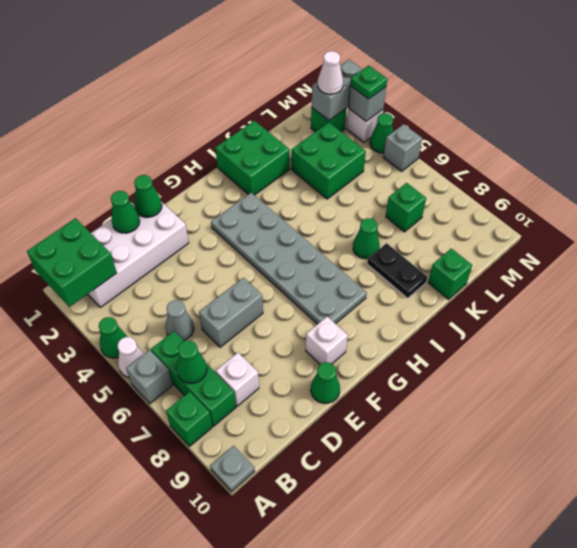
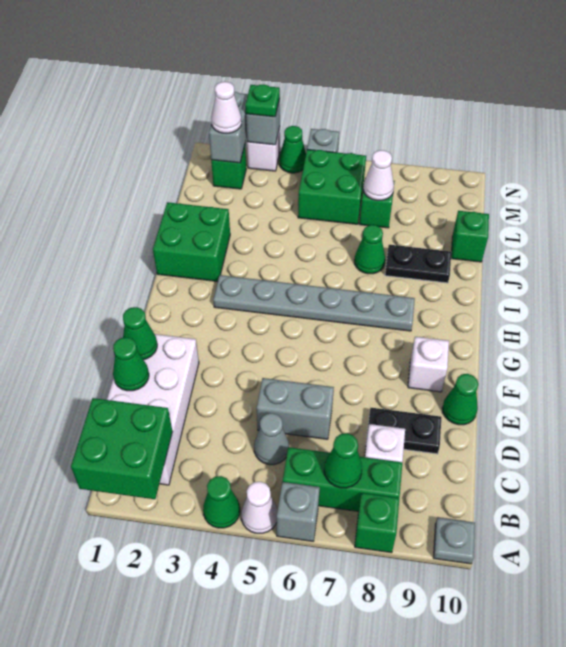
grey brick D6:E6 level 1 -> grey brick D5:D6 level 1
none -> black plate D8:D9 level 1
grey plate G3:H8 level 1 -> grey plate H3:H8 level 1
green brick K3:L4 level 1 -> green brick L5:M6 level 1
none -> white cone L7 level 2

